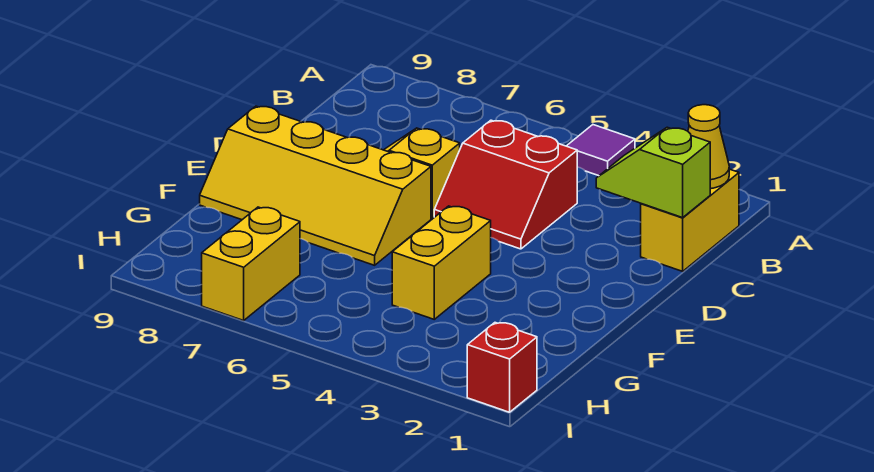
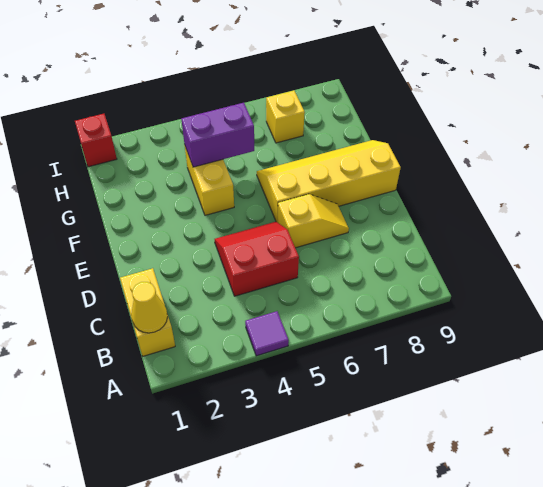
lime slope C1:C2 level 2 top 1 -> none
none -> purple brick G4:G5 level 2
yellow brick H7:I7 level 1 -> yellow brick H7 level 1

